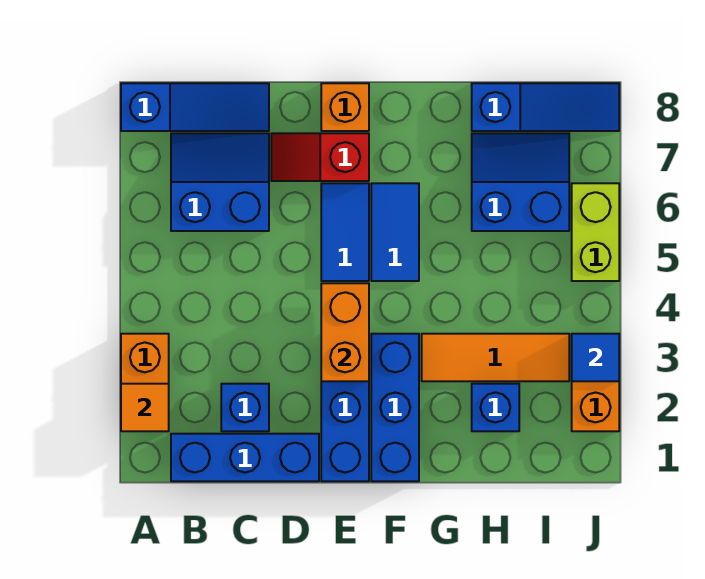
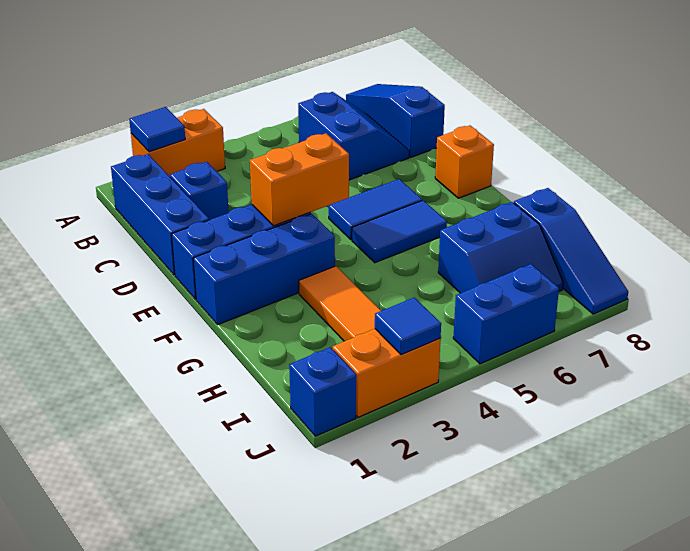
orange tile A2 level 2 -> blue tile A2 level 2
blue slope A8:C8 level 1 top A -> blue slope A8:C8 level 1 top C
red slope D7:E7 level 1 top E -> none
blue brick H2 level 1 -> blue brick J1 level 1
blue slope H6:I7 level 1 top 6 -> blue slope H6:I7 level 1 top H
lime brick J5:J6 level 1 -> blue brick J5:J6 level 1

